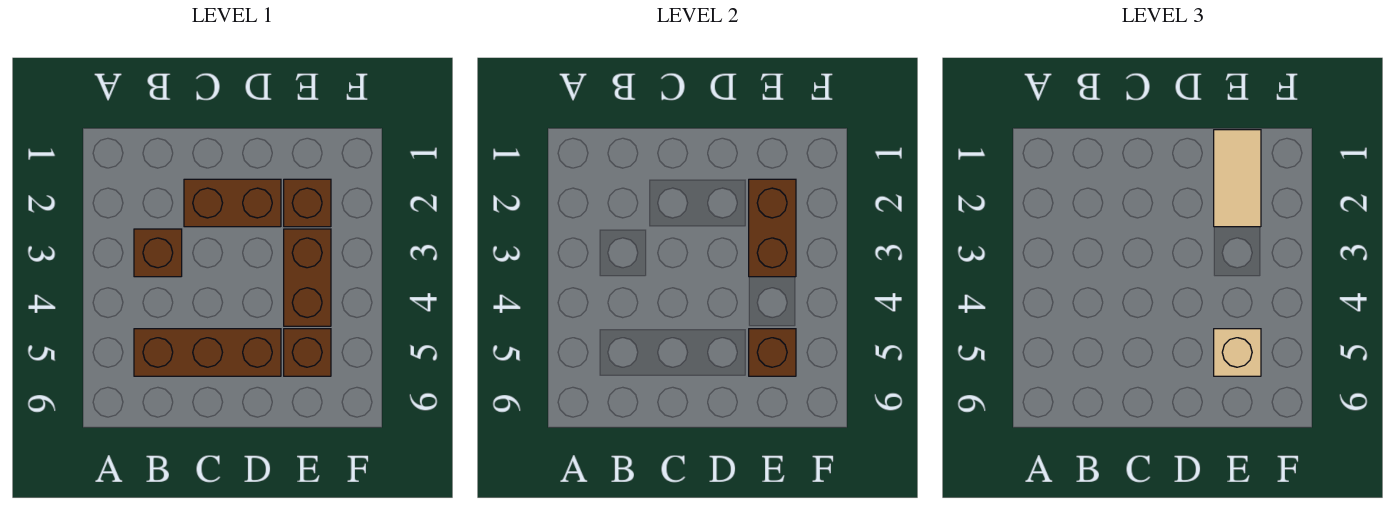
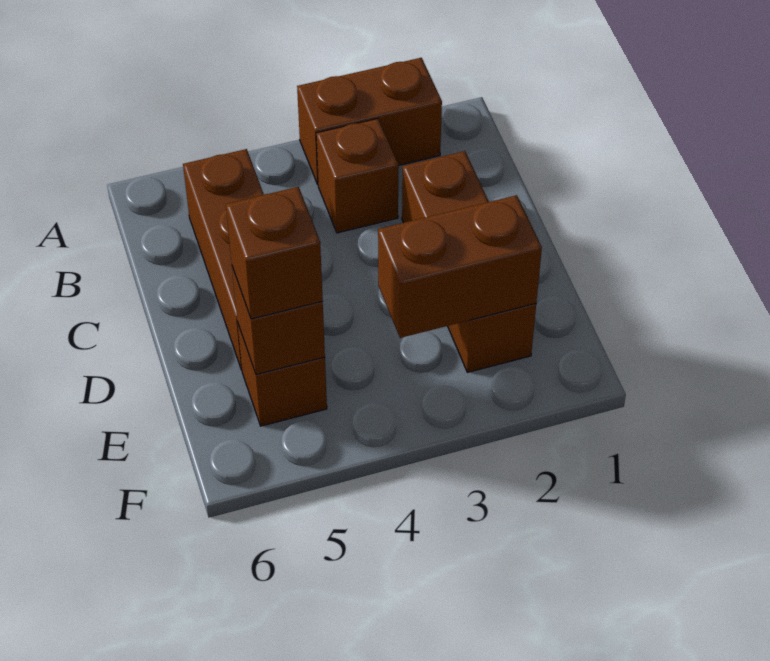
tan tile E1:E2 level 3 -> none
brown brick E3:E4 level 1 -> brown brick A2:A3 level 1
tan brick E5 level 3 -> brown brick E5 level 3

